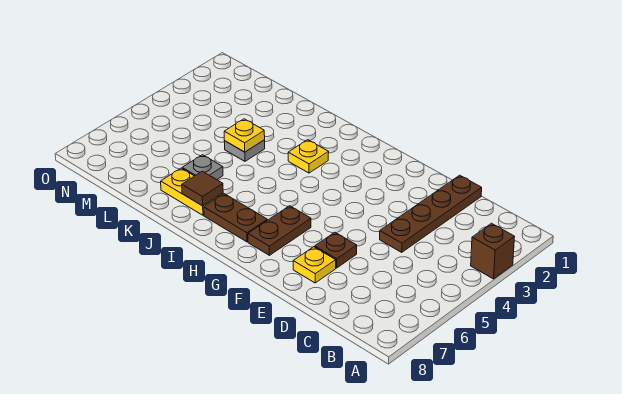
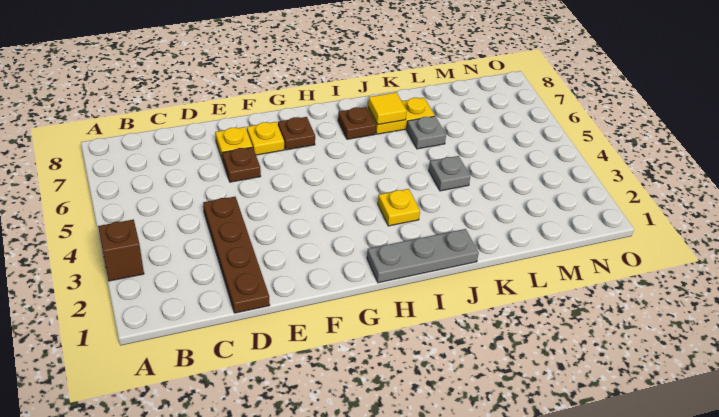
brown plate G6:G7 level 1 -> brown plate G7 level 1
none -> grey plate H1:J1 level 1
brown plate H7:I7 level 1 -> brown plate I7 level 1
brown tile J7 level 2 -> yellow tile J7 level 2
yellow plate K4 level 2 -> yellow plate F7 level 1

